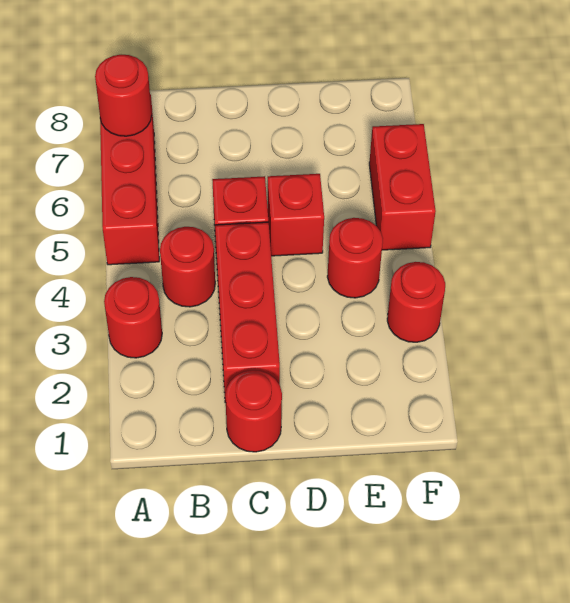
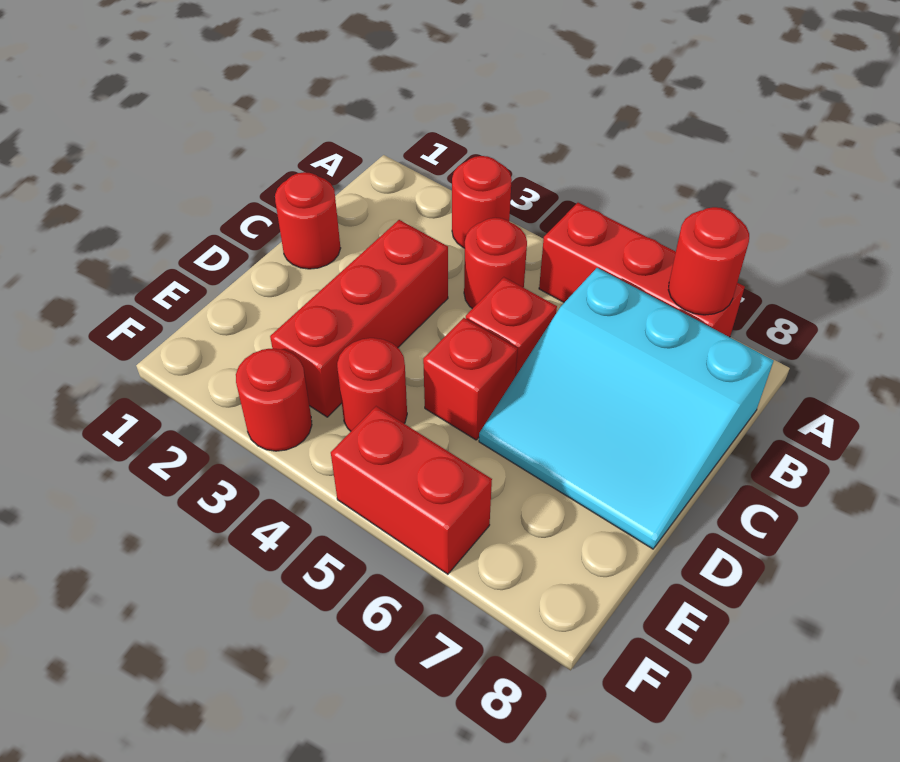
none -> cyan slope B6:D8 level 1 top B
red brick C2:C4 level 1 -> red brick C3:E3 level 1

